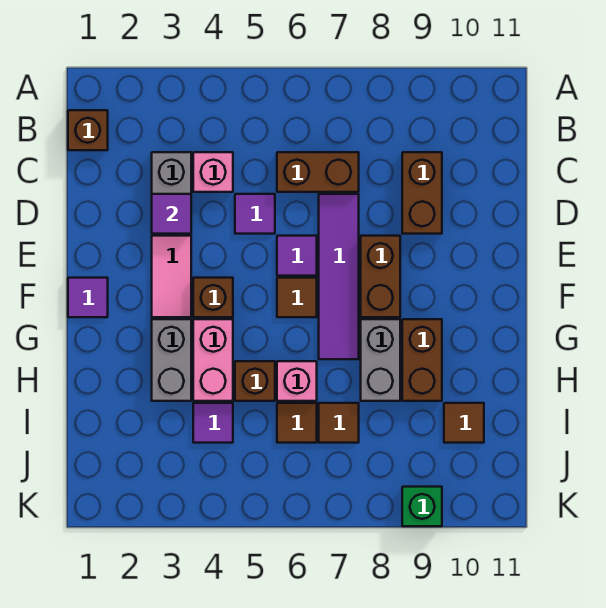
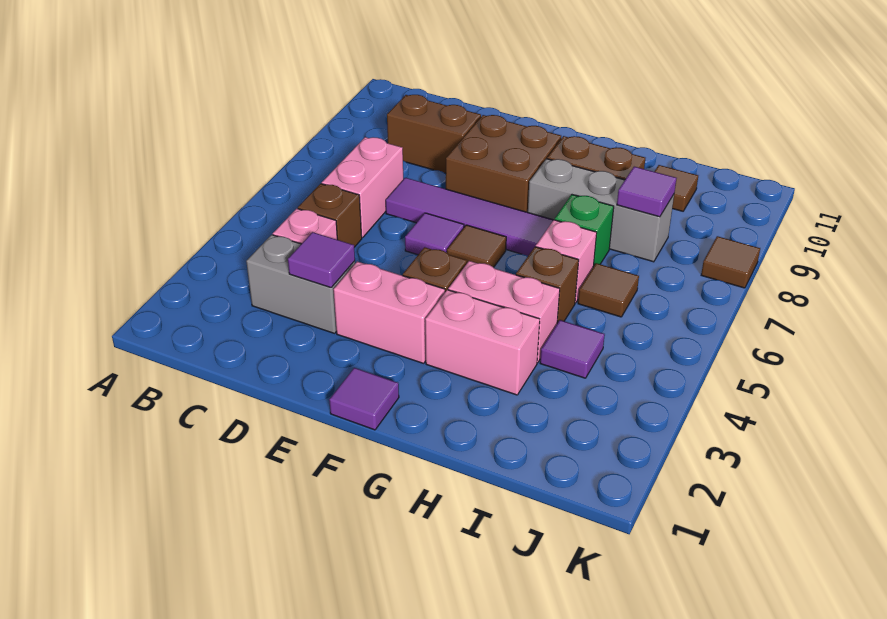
brown brick B1 level 1 -> brown brick C5 level 1
brown brick C6:C7 level 1 -> pink brick C6:C7 level 1
purple tile D5 level 1 -> purple tile I8 level 2
pink tile E3:F3 level 1 -> pink brick E3:F3 level 1
brown brick E8:F8 level 1 -> brown brick E8:F9 level 1
grey brick G3:H3 level 1 -> pink brick G3:H3 level 1
grey brick G8:H8 level 1 -> grey brick G8:I8 level 1
brown tile I7 level 1 -> brown tile K8 level 1
green brick K9 level 1 -> green brick H7 level 1

